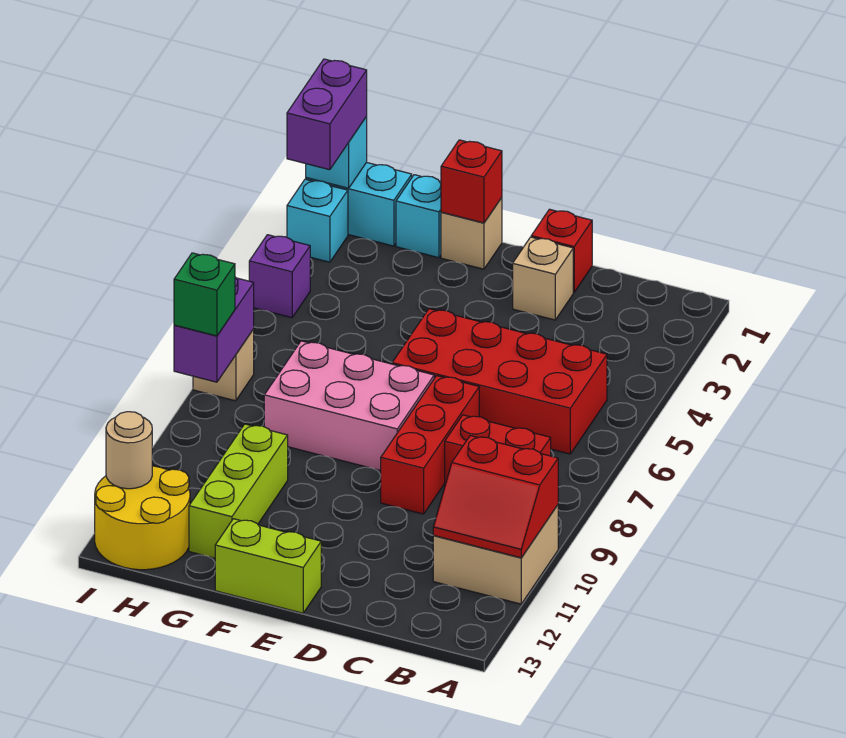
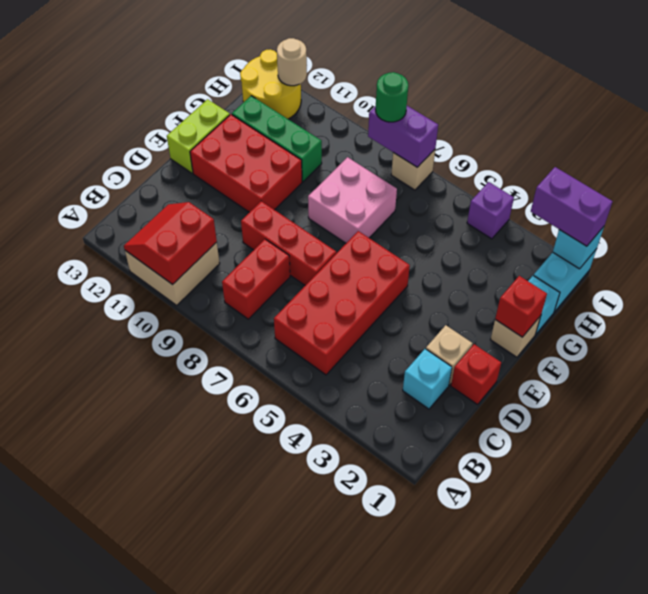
pink brick E7:G8 level 1 -> pink brick F7:G8 level 1
none -> red brick E10:F12 level 1
lime brick G10:G12 level 1 -> green brick G10:G12 level 1
cyan brick I2 level 1 -> cyan brick C2 level 1
green brick I8 level 3 -> green round brick I8 level 3

